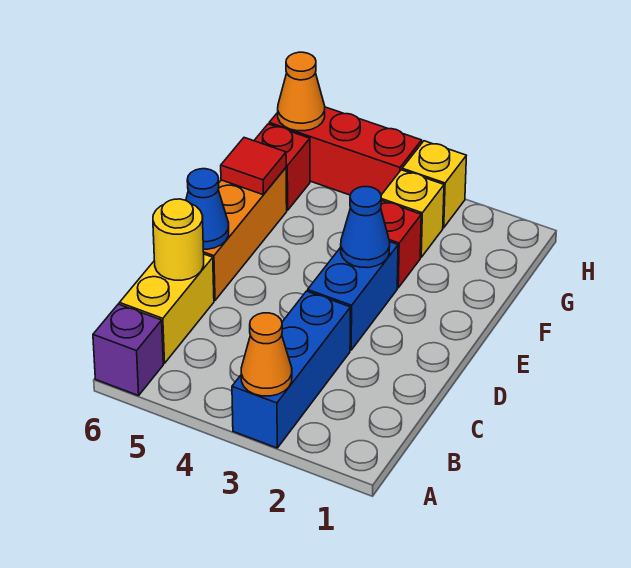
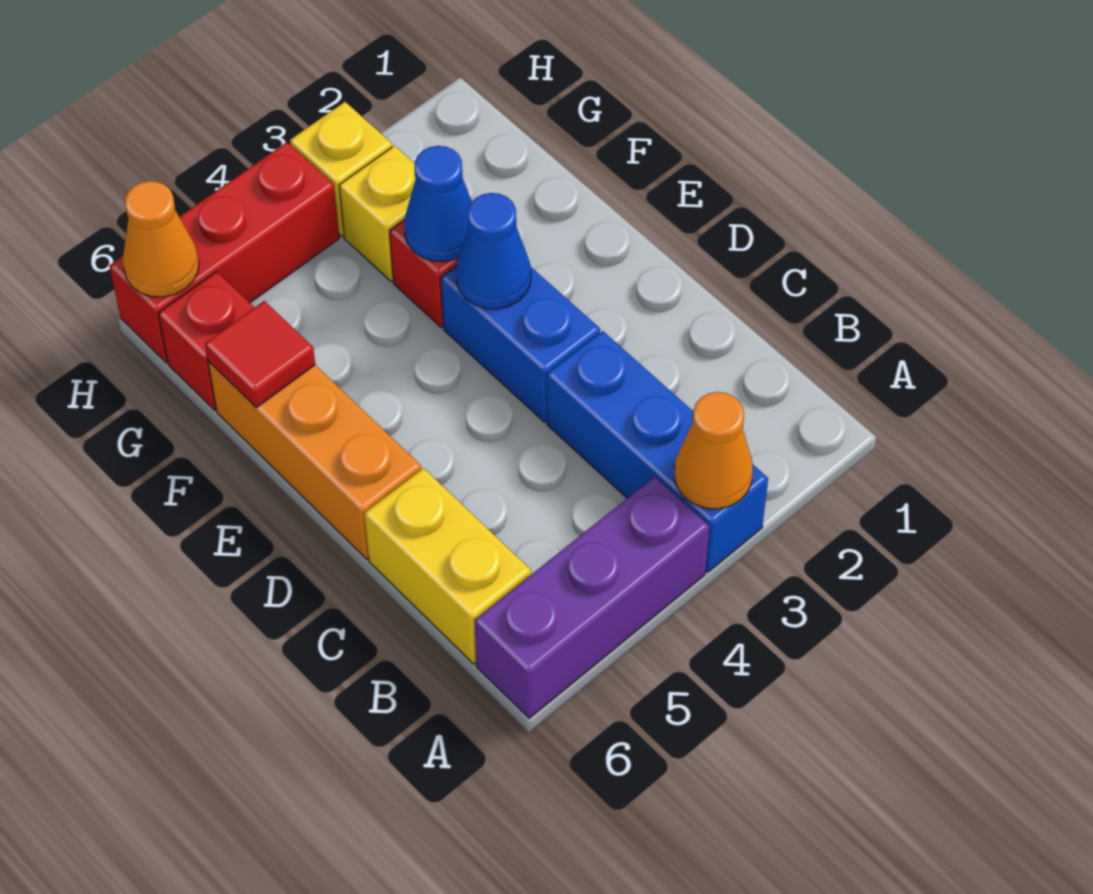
purple brick A6 level 1 -> purple brick A4:A6 level 1
yellow round brick C6 level 2 -> none
blue cone D6 level 2 -> blue cone F3 level 2

